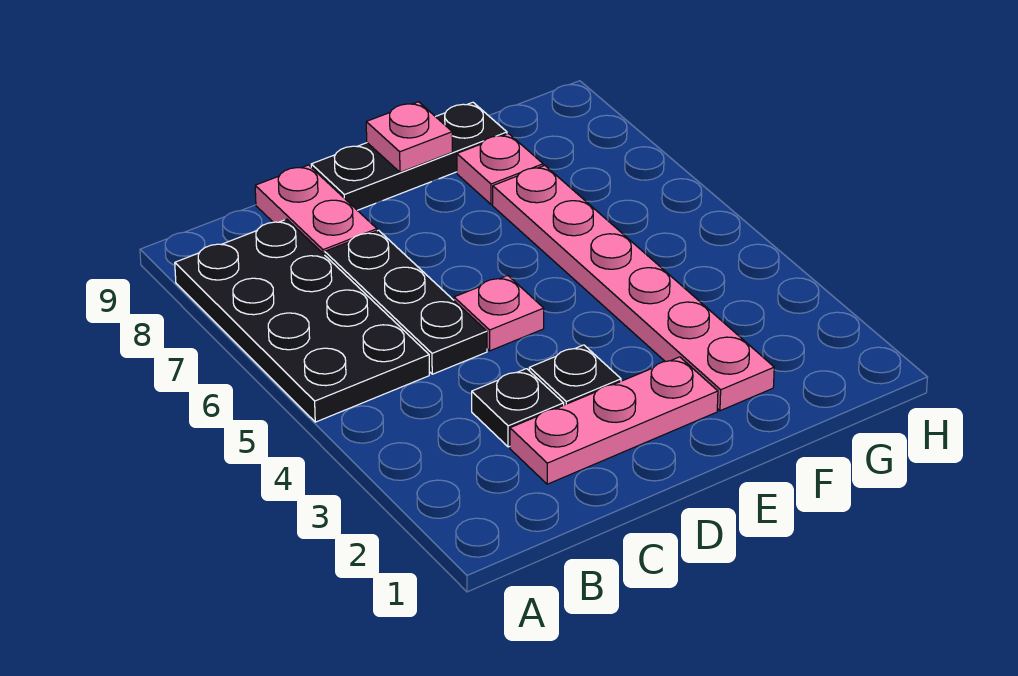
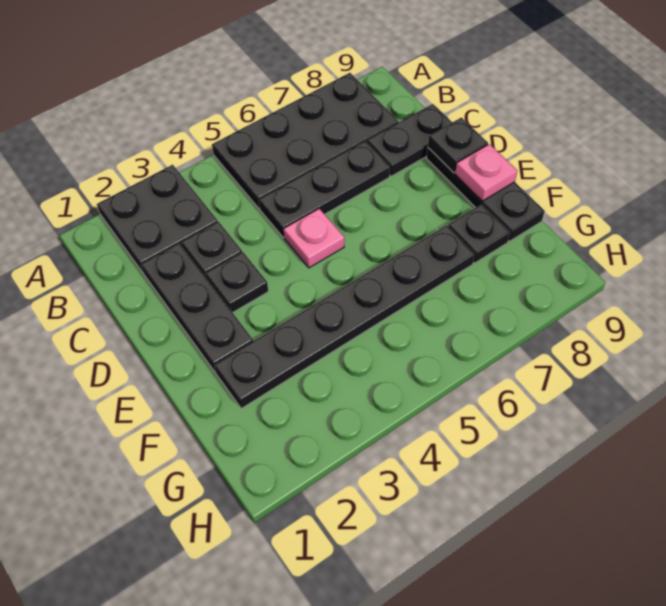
none -> black plate A2:B3 level 1
pink plate C2:E2 level 1 -> black plate C2:E2 level 1
pink plate C8:C9 level 1 -> black plate C8:C9 level 1
none -> black plate D9 level 2
pink plate F2:F7 level 1 -> black plate F2:F7 level 1
pink plate F8 level 1 -> black plate F8 level 1

